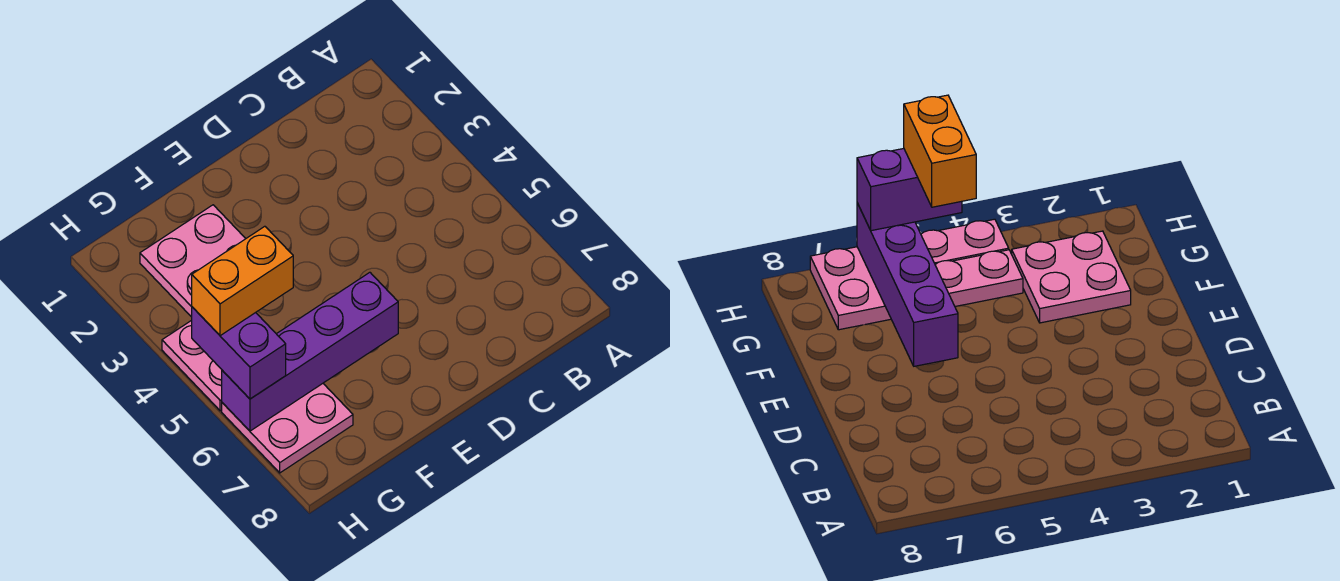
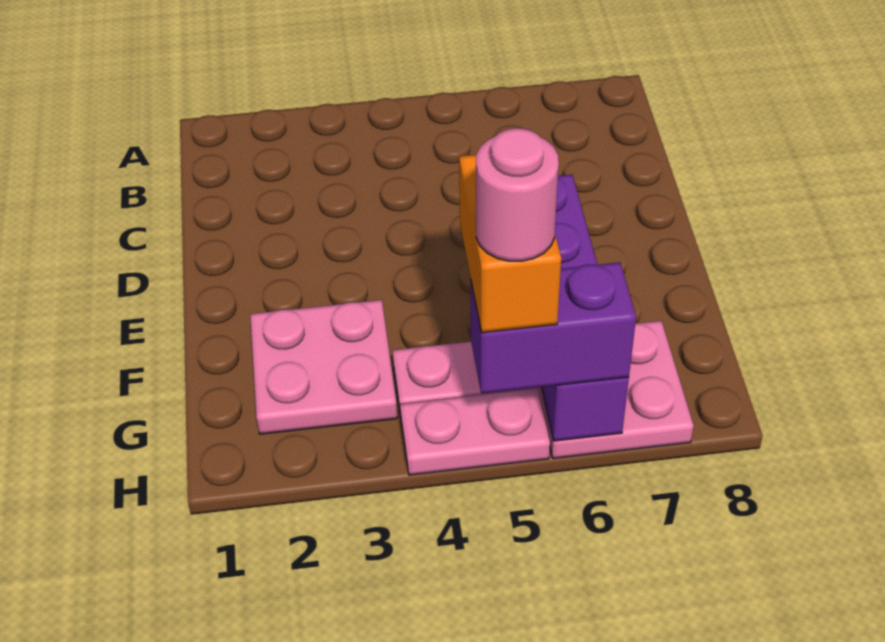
none -> pink round brick H5 level 5

